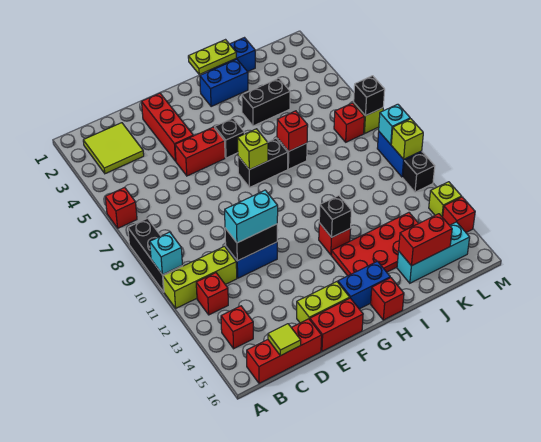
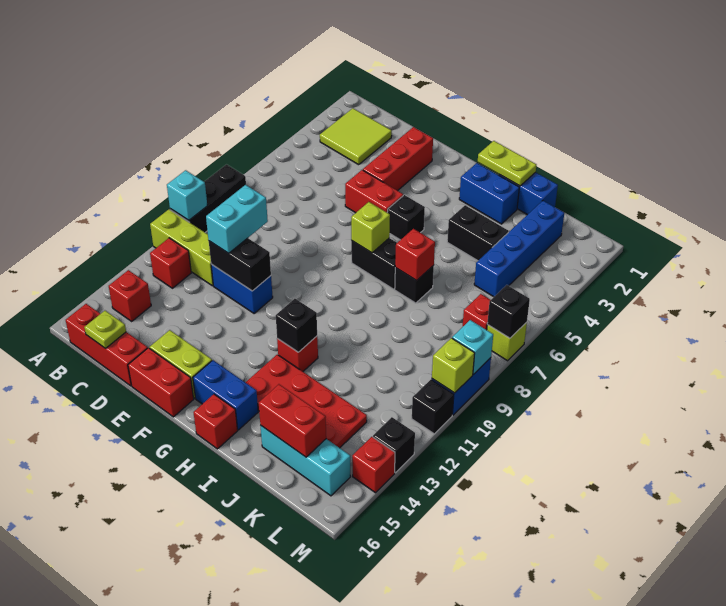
red brick A6 level 1 -> none
lime tile C16 level 2 -> lime plate C16 level 2
cyan brick D11:E11 level 3 -> cyan brick D10:D11 level 3
none -> blue brick K2:K5 level 1
lime brick M13 level 1 -> black brick M13 level 1

